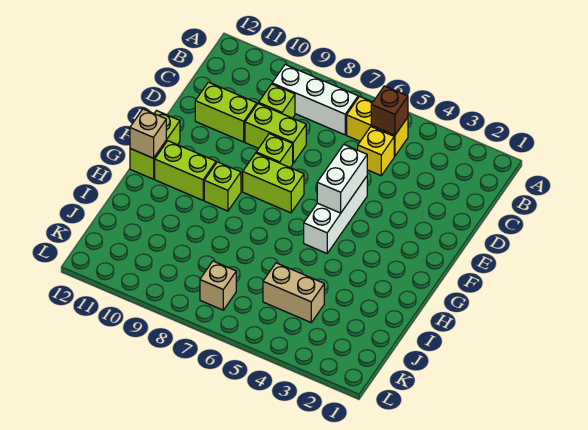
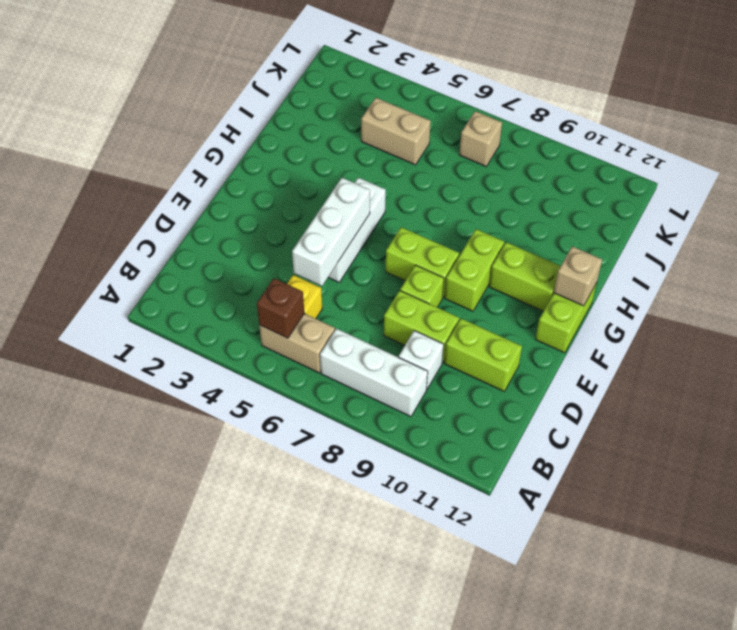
yellow brick B5:B6 level 1 -> tan brick B5:B6 level 1
lime brick C9 level 1 -> white brick C9 level 1
white brick E5:F5 level 2 -> white brick D5:F5 level 2
lime brick G9 level 1 -> lime brick F9:G9 level 1

